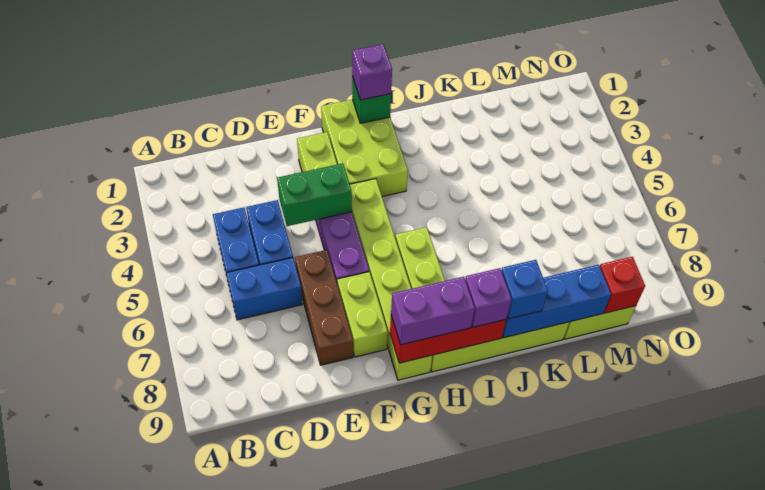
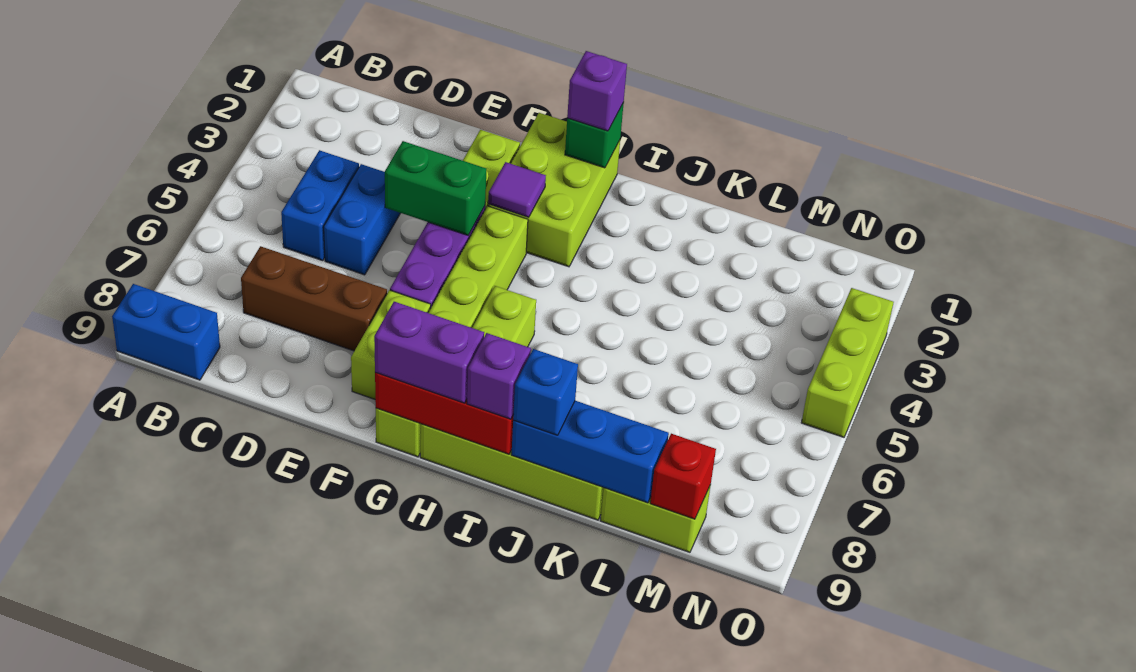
blue brick C6:D6 level 1 -> blue brick A9:B9 level 1
brown brick E6:E8 level 1 -> brown brick C7:E7 level 1
none -> purple tile G3 level 2
none -> lime brick O3:O5 level 1

